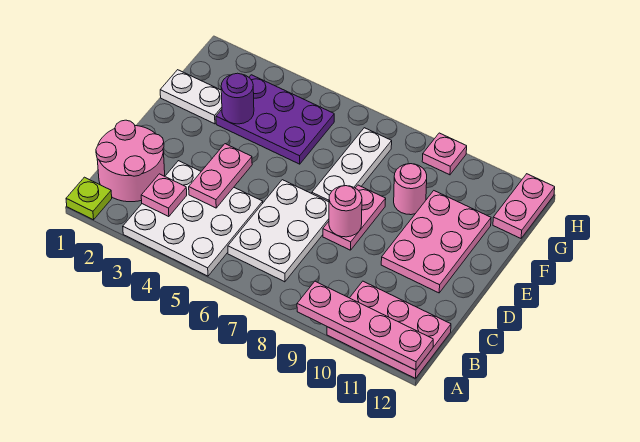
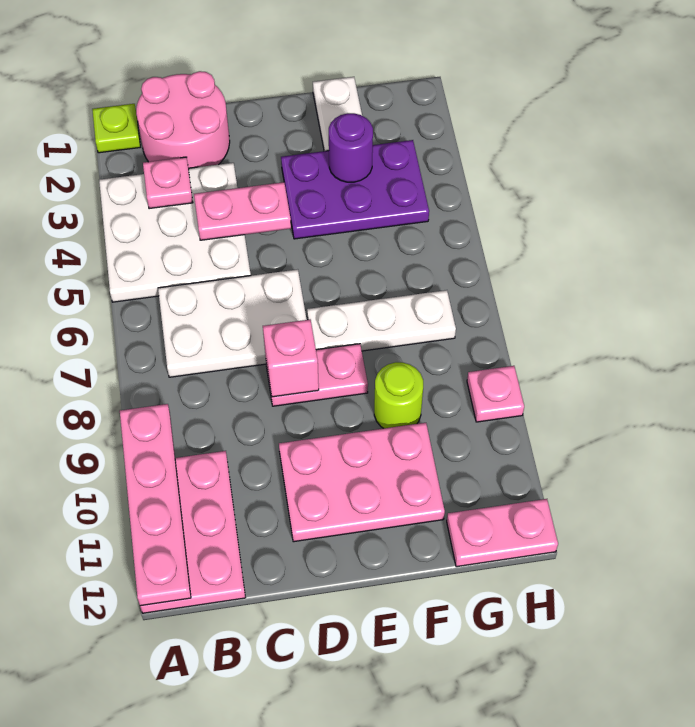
pink round brick D8 level 2 -> pink brick D8 level 2
purple plate F3:G5 level 1 -> purple plate E3:G4 level 1
pink round brick F9 level 1 -> lime round brick F9 level 1

